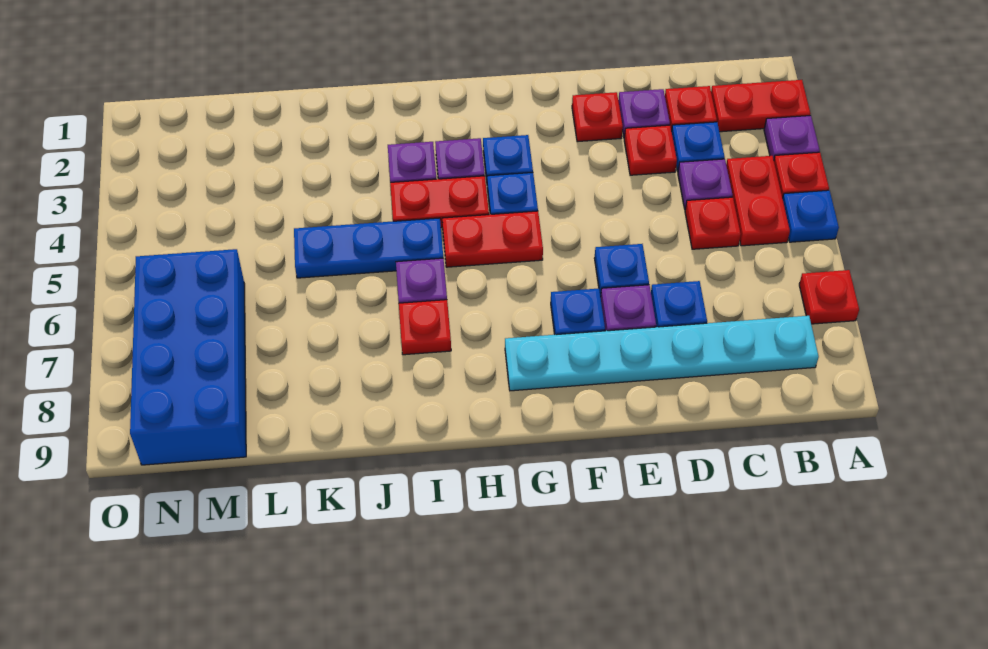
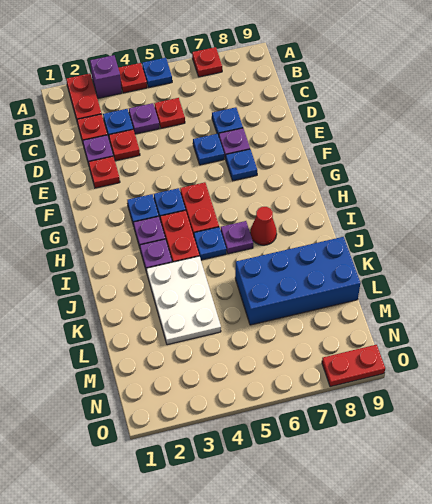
purple plate A3 level 1 -> purple brick A3 level 1
red plate B4:B5 level 1 -> red plate O8:O9 level 1
cyan plate B8:G8 level 1 -> none
blue plate I5:K5 level 1 -> blue plate I5 level 1
red plate I7 level 1 -> red cone I7 level 1
none -> white plate J3:L4 level 1
blue brick M6:N9 level 1 -> blue brick K6:L9 level 1

